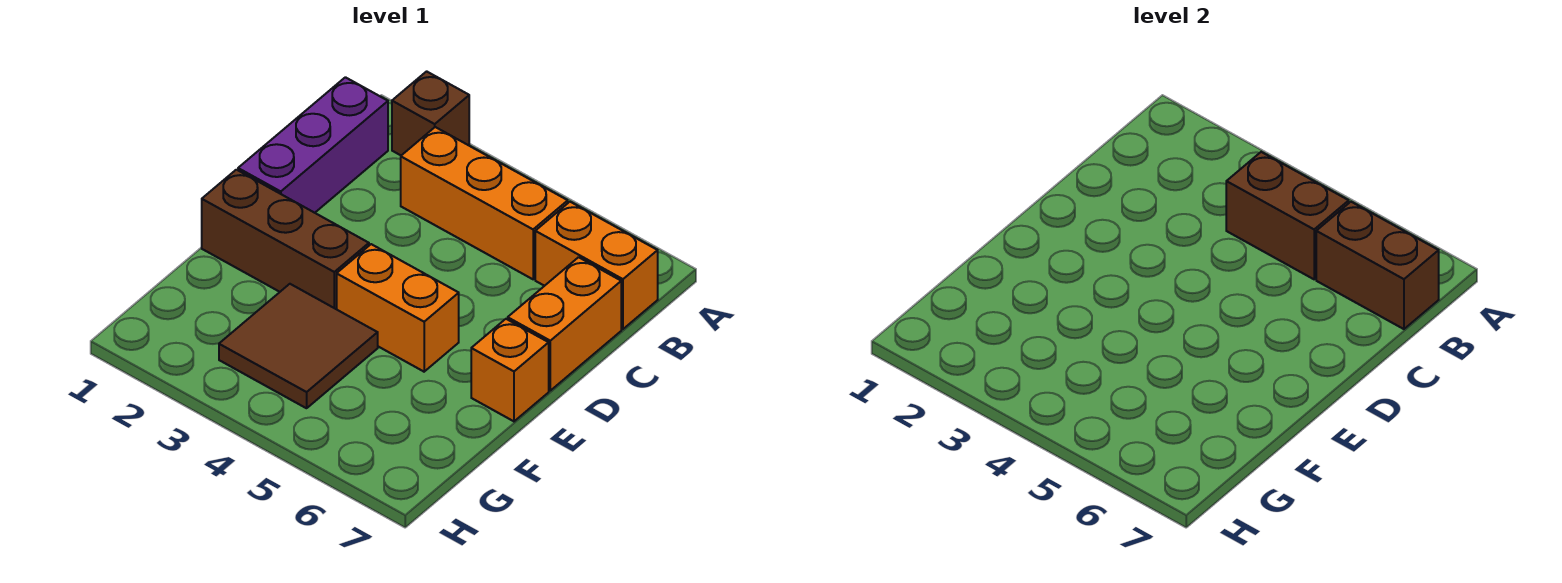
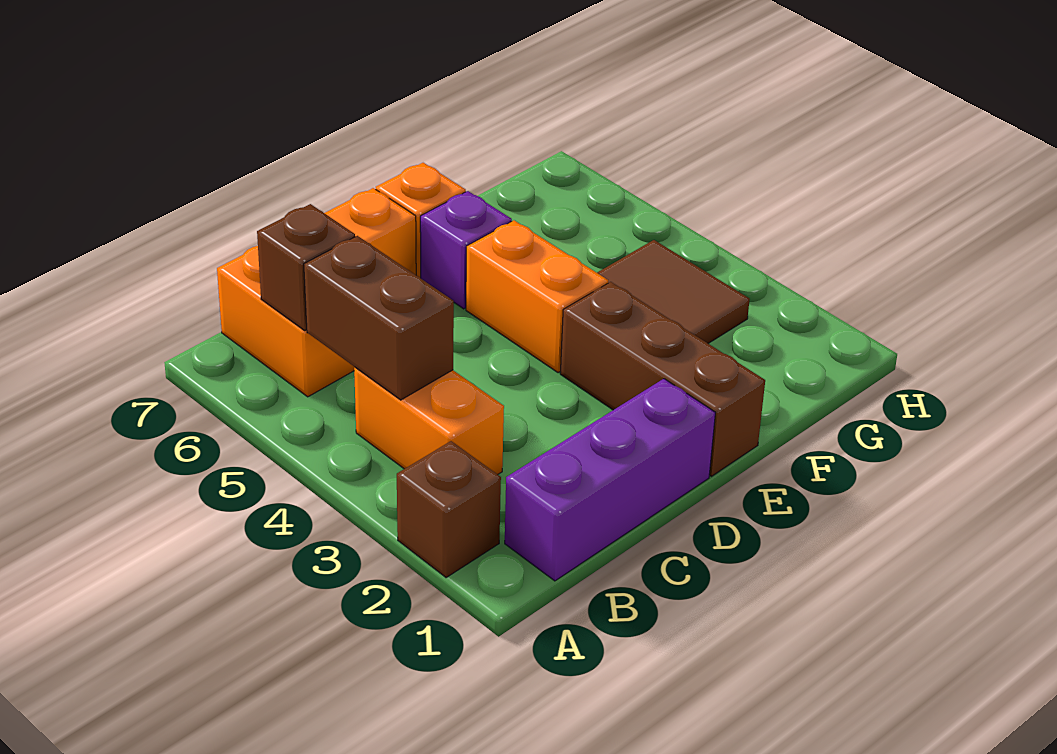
orange brick B3:B5 level 1 -> orange brick B3:B4 level 1
brown brick B6:B7 level 2 -> brown brick B6 level 2
none -> purple brick E6 level 1

